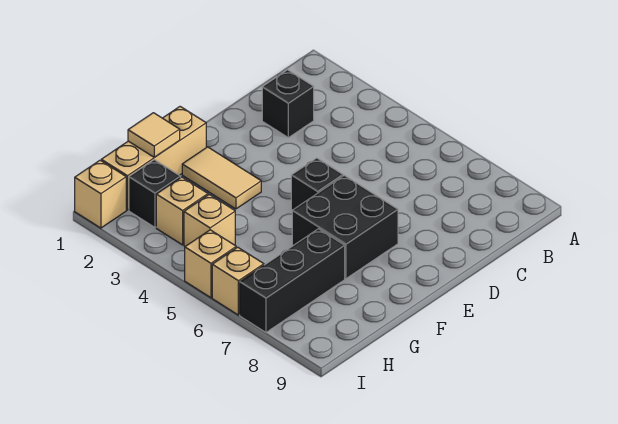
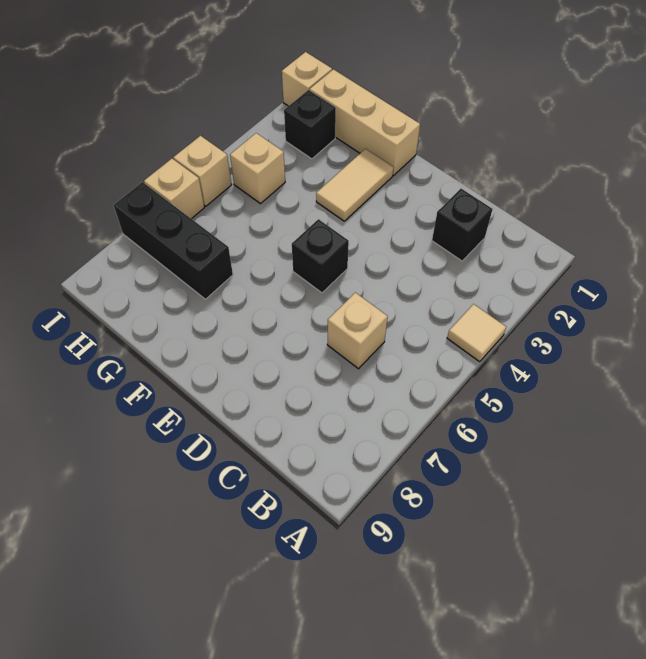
black brick E6:F7 level 1 -> none
tan tile G1 level 2 -> tan tile A4 level 1
tan brick H3 level 1 -> tan brick C6 level 1

